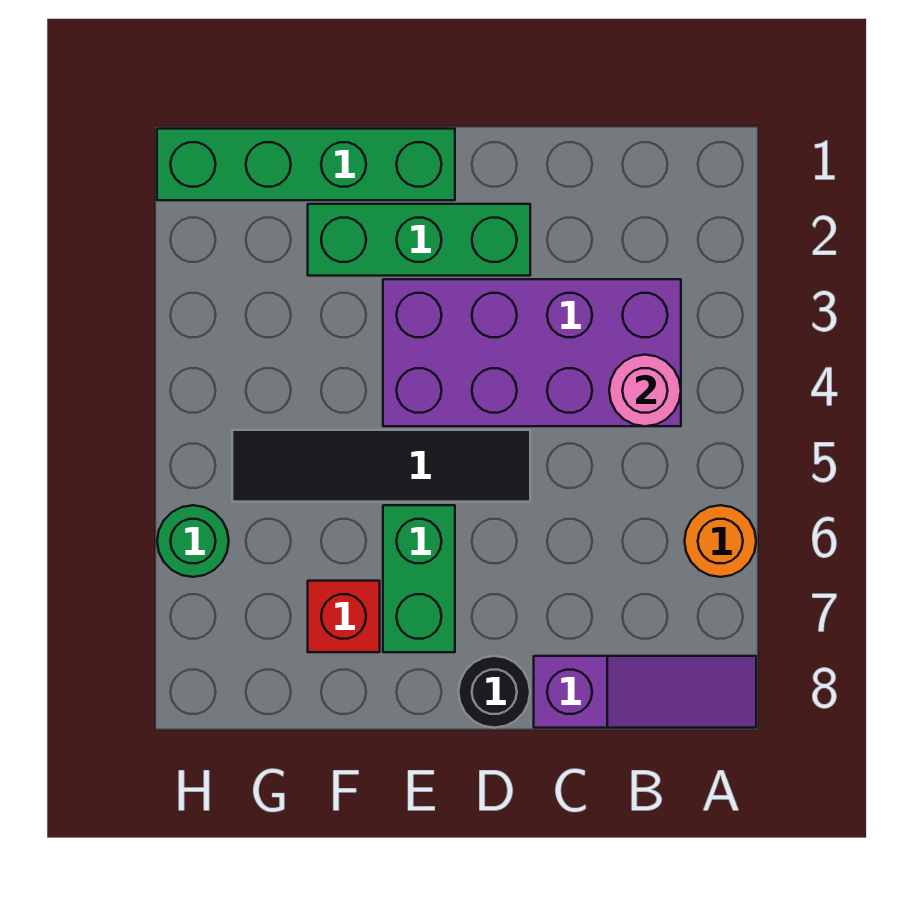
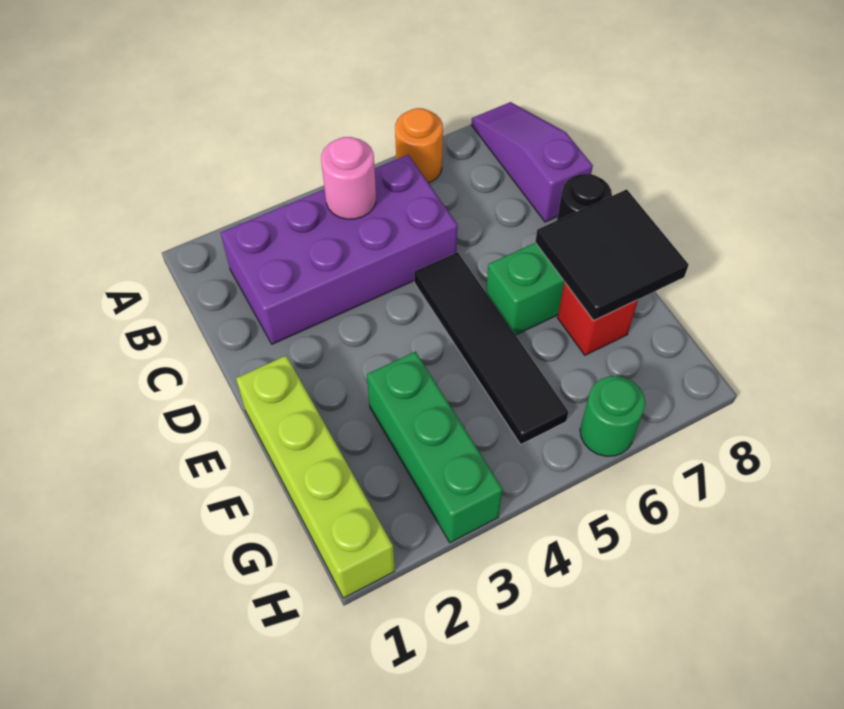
purple brick B3:E4 level 1 -> purple brick B2:C5 level 1
green brick D2:F2 level 1 -> green brick F3:H3 level 1
green brick E1:H1 level 1 -> lime brick E1:H1 level 1
none -> black tile E7:F8 level 2

